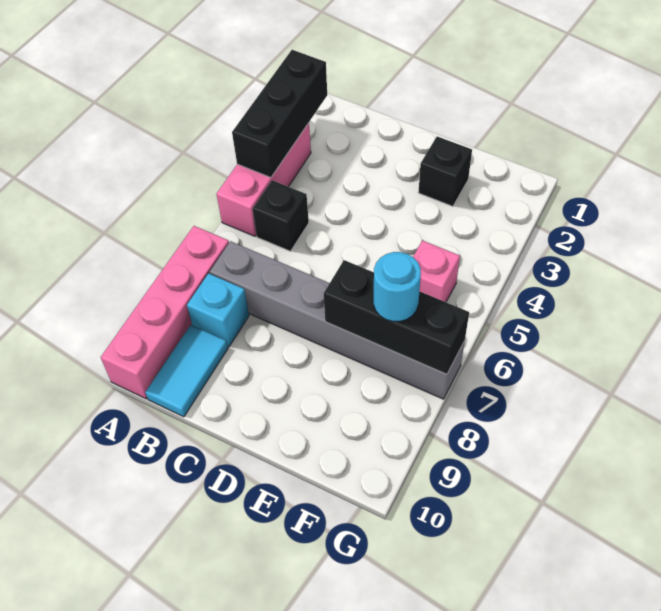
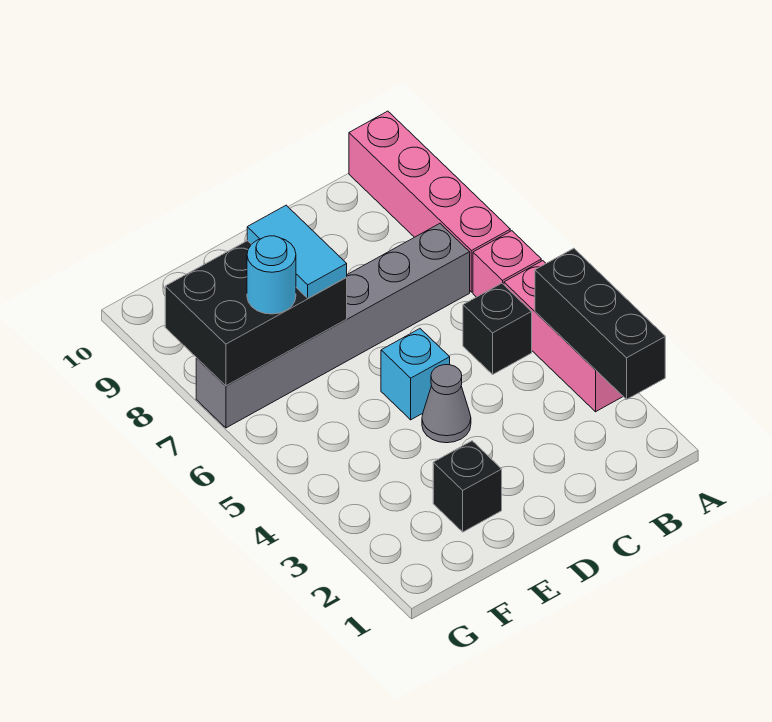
cyan brick B8 level 1 -> cyan brick D5 level 1
cyan tile B9:B10 level 1 -> cyan tile E7:E8 level 3
none -> grey cone D4 level 1
black brick E7:G7 level 2 -> black brick E7:G8 level 2
pink brick F5 level 1 -> pink brick A6 level 1

